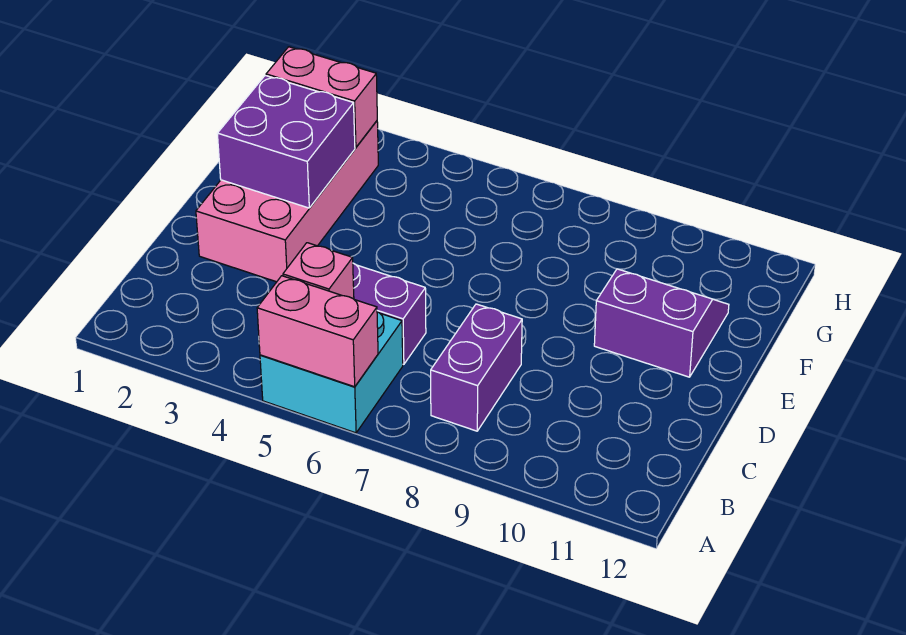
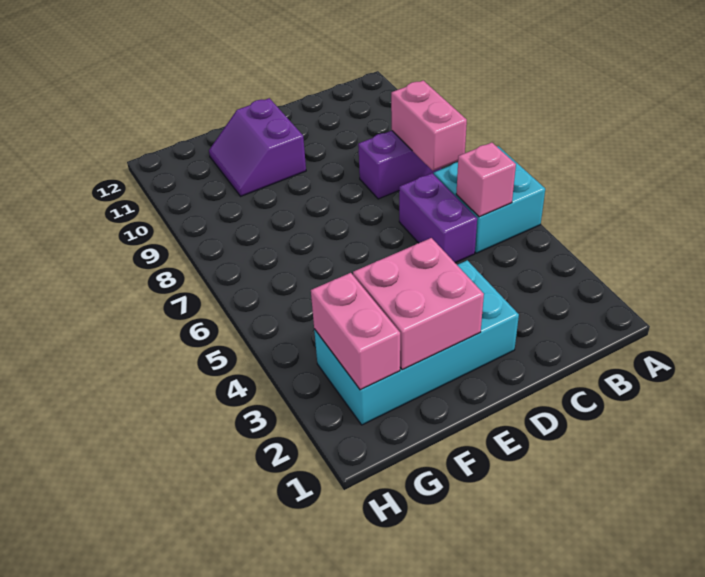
pink brick A5:A6 level 2 -> pink brick B7:B8 level 2
pink brick D2:G3 level 1 -> cyan brick D2:G3 level 1
purple brick E2:F3 level 2 -> pink brick E2:F3 level 2

